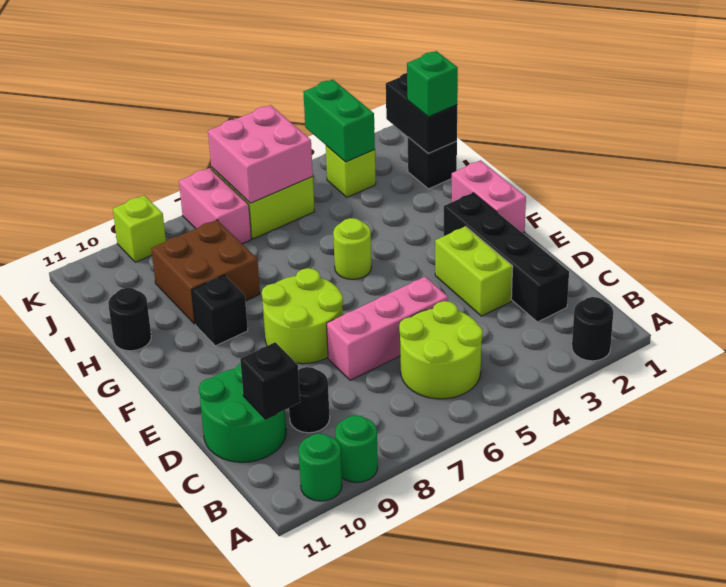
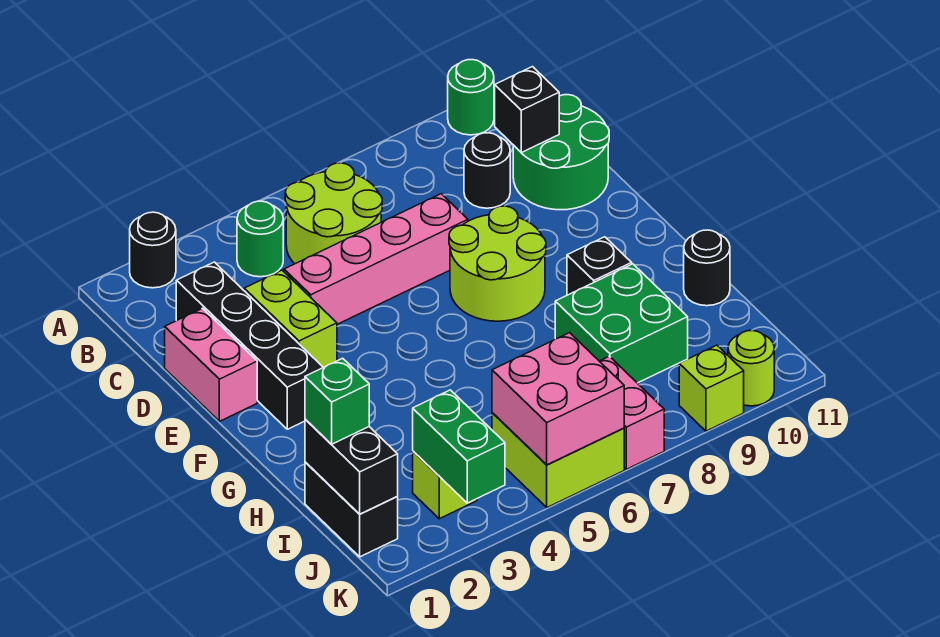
green round brick A9 level 1 -> green round brick B4 level 1
pink brick D5:D7 level 1 -> pink brick D4:D7 level 1
pink brick F1:G1 level 1 -> pink brick D1:E1 level 1
lime round brick G5 level 1 -> lime round brick K10 level 1
brown brick H8:I9 level 1 -> green brick H8:I9 level 1
black brick I1 level 1 -> black brick I1:J1 level 1

